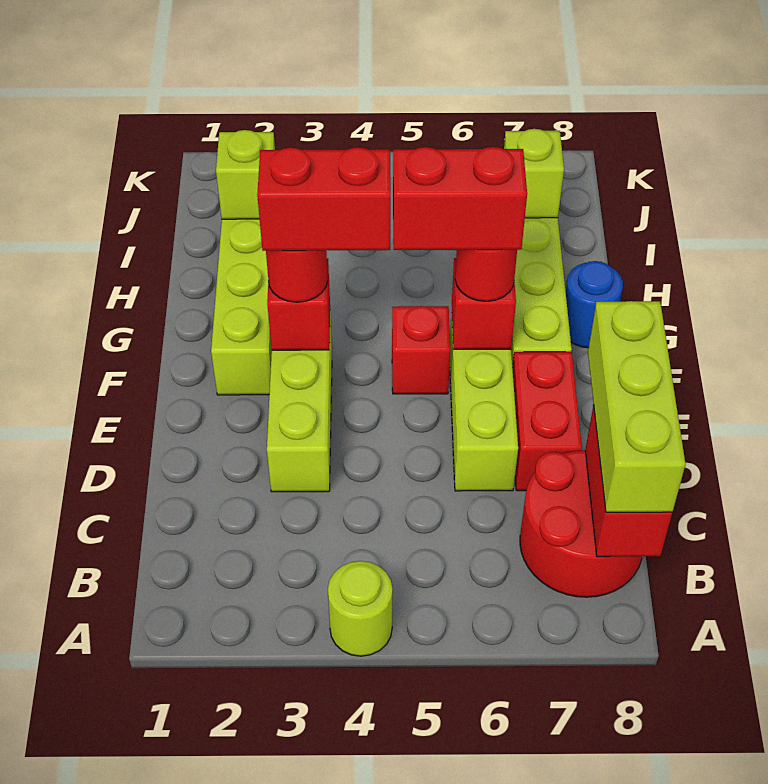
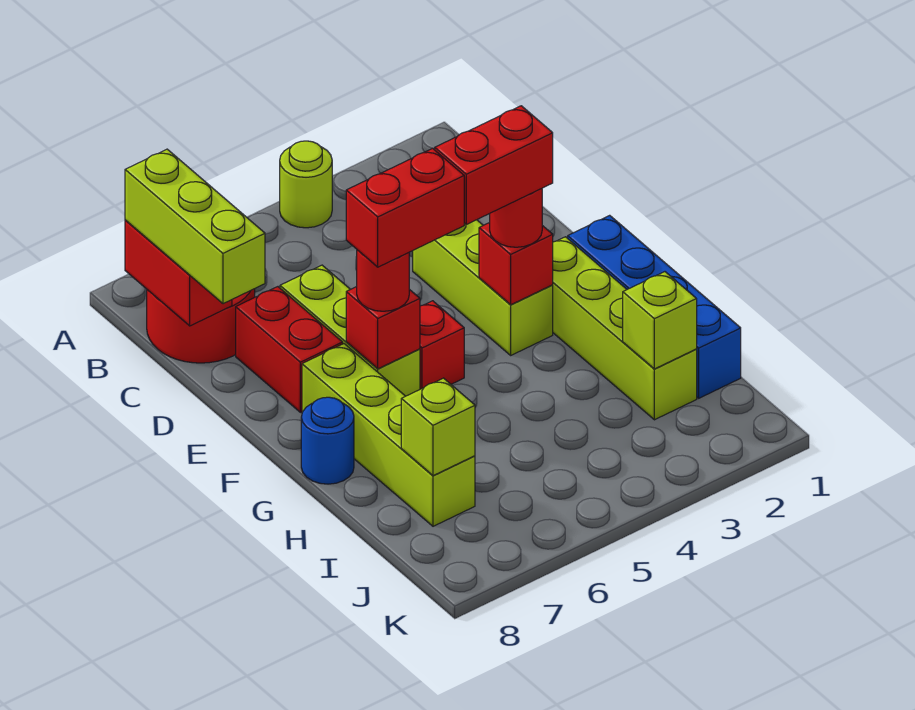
none -> blue brick F1:I1 level 1

